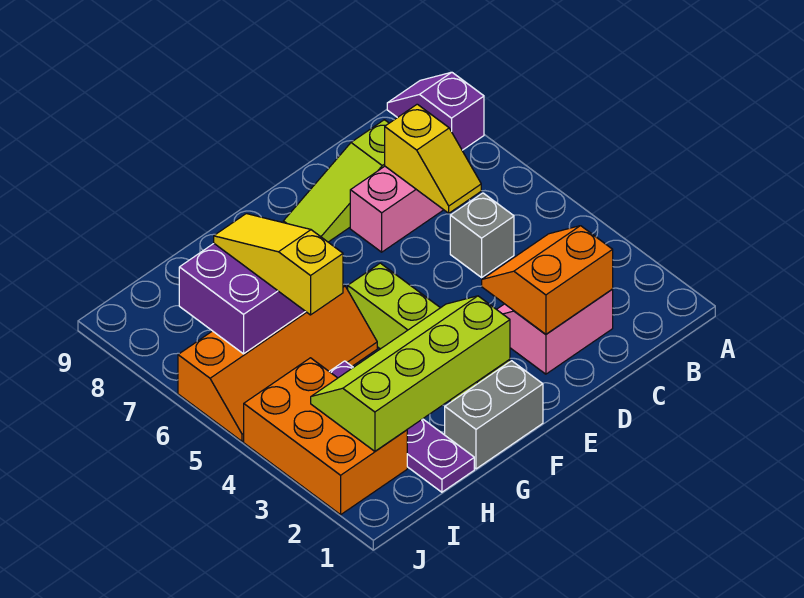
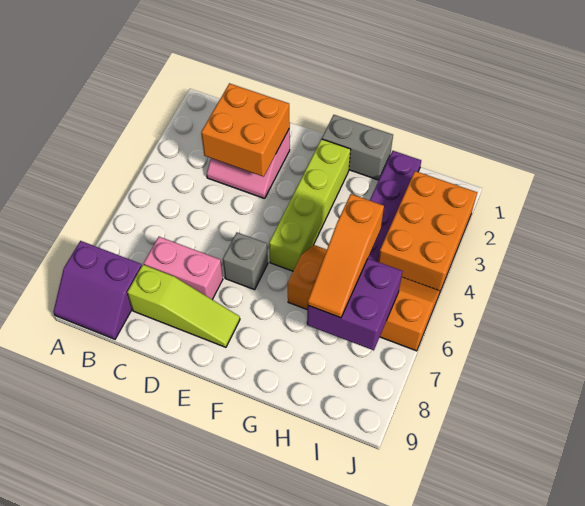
purple slope A8:A9 level 1 top 8 -> purple slope A8:B9 level 1 top 8
orange slope C2:D3 level 2 top 2 -> orange brick C2:D3 level 2
grey brick C5 level 1 -> grey brick E6 level 1
yellow slope C6:C7 level 2 top 7 -> none
lime slope F2:I3 level 2 top 2 -> none
yellow slope H5:H7 level 3 top 5 -> orange slope H5:H7 level 3 top 5

